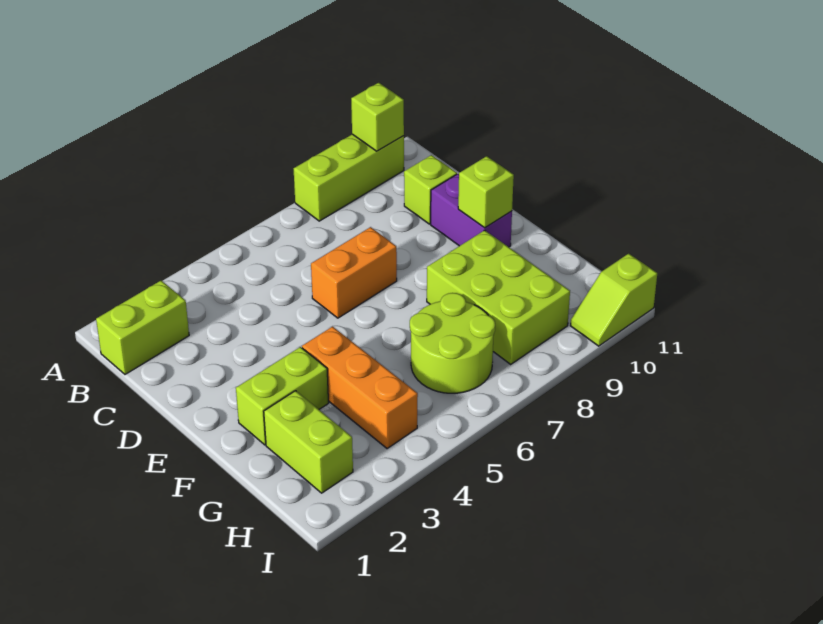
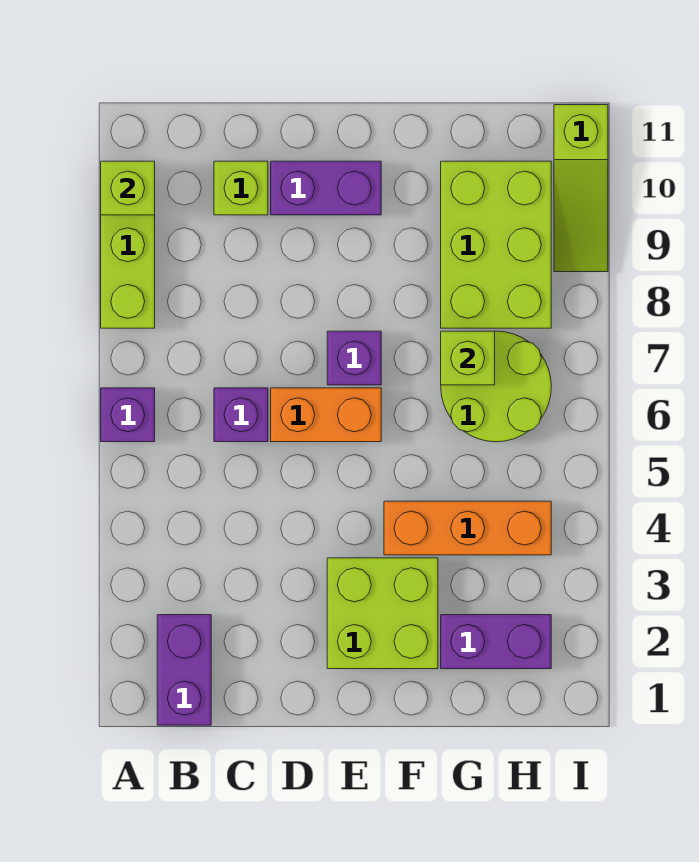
none -> purple brick A6 level 1
lime brick B1:B2 level 1 -> purple brick B1:B2 level 1
none -> purple brick C6 level 1
orange brick D6:D7 level 1 -> orange brick D6:E6 level 1
none -> purple brick E7 level 1
lime brick E10 level 2 -> lime brick G7 level 2
lime brick F2:F3 level 1 -> lime brick E2:F3 level 1
lime brick F8:H9 level 1 -> lime brick G8:H10 level 1
lime brick G2:H2 level 1 -> purple brick G2:H2 level 1
lime slope I10:I11 level 1 top 11 -> lime slope I9:I11 level 1 top 11

